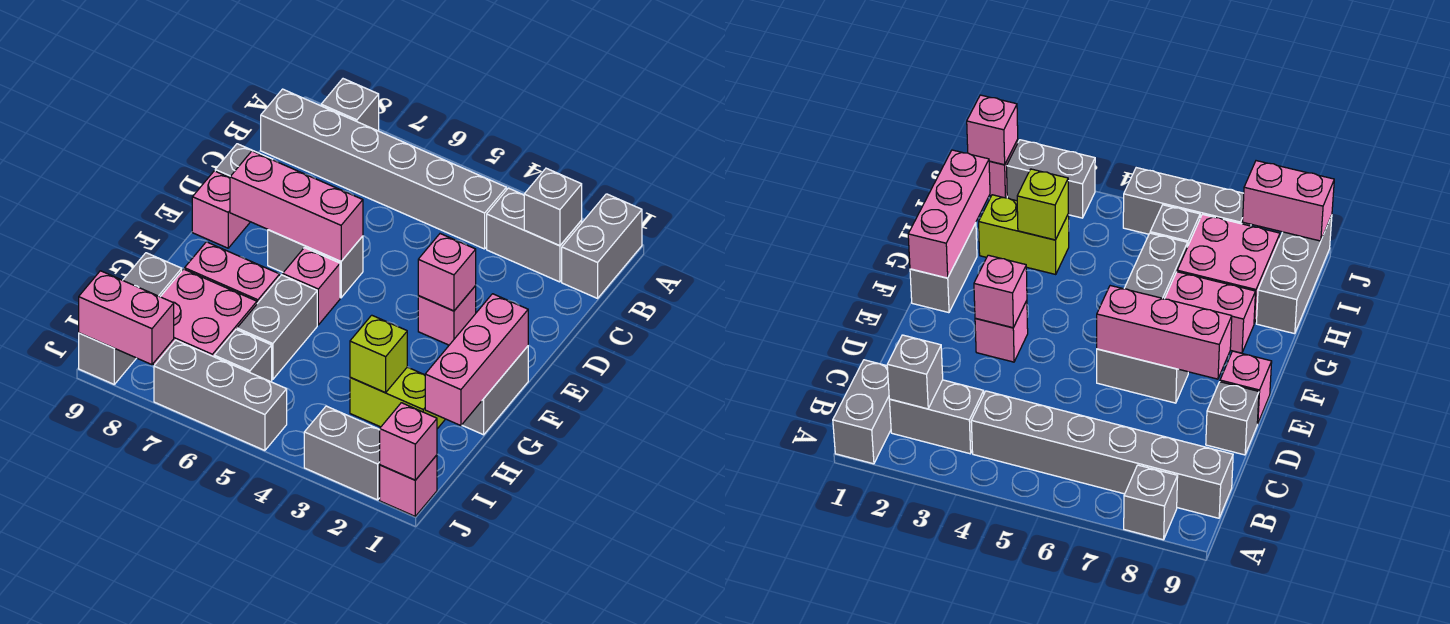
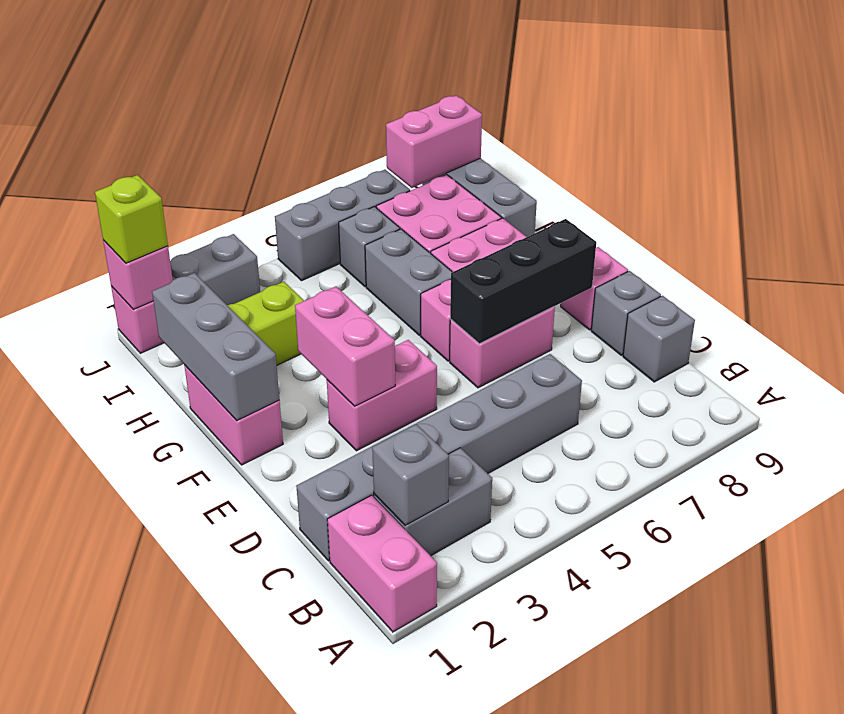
grey brick A1:B1 level 1 -> pink brick A1:B1 level 1
grey brick A8 level 1 -> grey brick C9 level 1
grey brick B4:B9 level 1 -> grey brick C1:C6 level 1
pink brick E3 level 1 -> pink brick E3:E4 level 1
pink brick E3 level 2 -> pink brick E3:F3 level 2
grey brick E6:E7 level 1 -> pink brick E6:E7 level 1
pink brick E6:E8 level 2 -> black brick E6:E8 level 2
grey brick F1:G1 level 1 -> pink brick F1:G1 level 1
pink brick F1:H1 level 2 -> grey brick F1:H1 level 2
lime brick H3 level 2 -> lime brick J1 level 3

